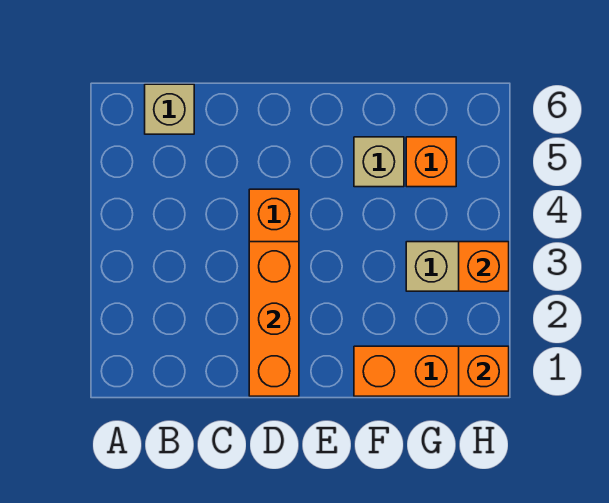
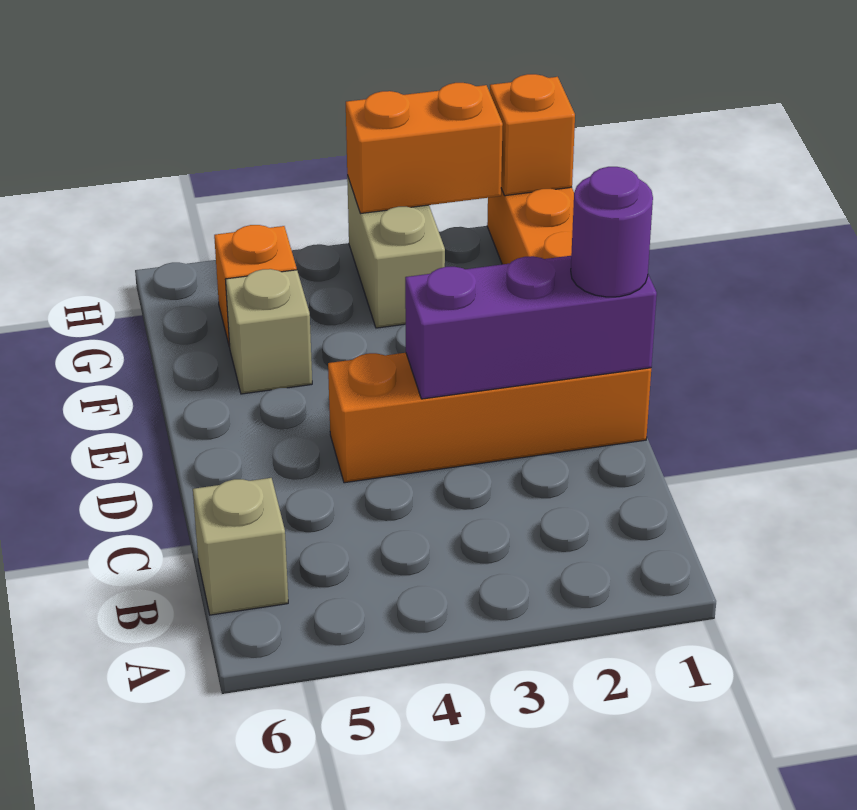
orange brick D1:D3 level 2 -> purple brick D1:D3 level 2
none -> purple round brick D1 level 3
orange brick H3 level 2 -> orange brick H2:H3 level 2

